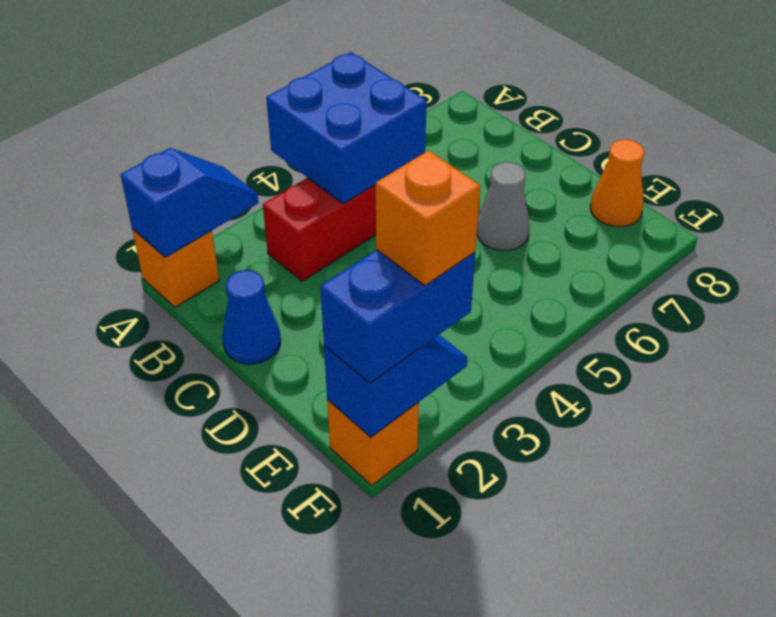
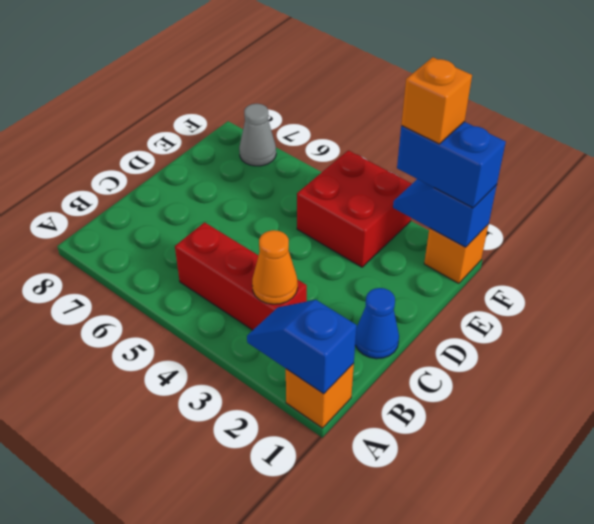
blue brick A4:B5 level 2 -> none
grey cone D6 level 1 -> grey cone F7 level 1
none -> red brick E3:F4 level 1
orange cone E8 level 1 -> orange cone B3 level 2

